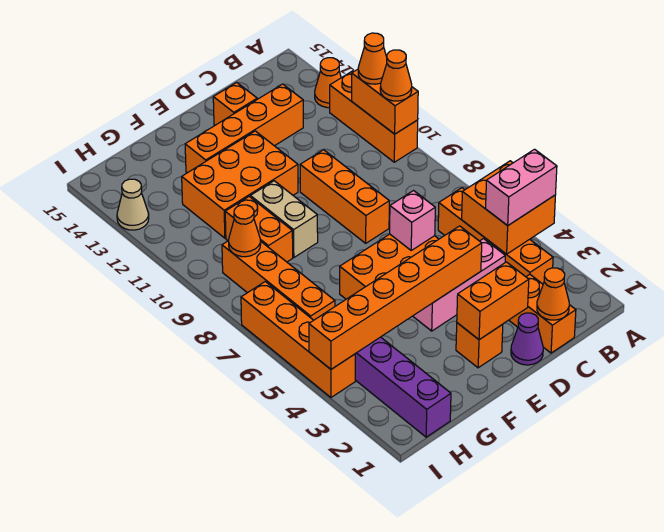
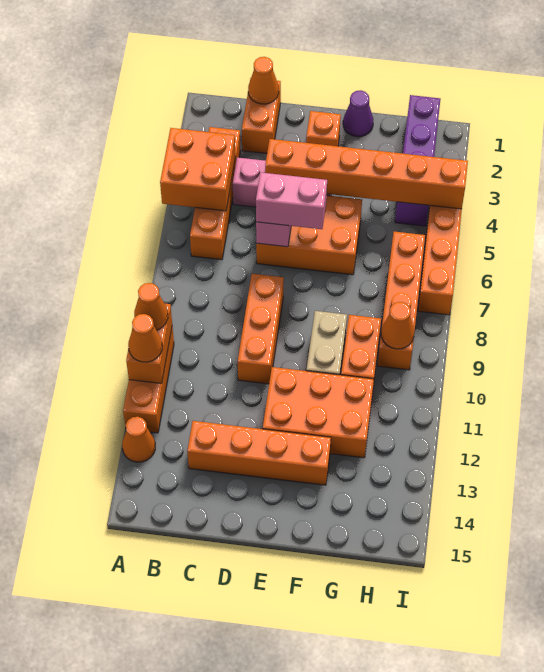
pink brick A4:B4 level 3 -> pink brick D6:E6 level 3
purple cone D1 level 1 -> purple cone F1 level 1
orange brick D2:E2 level 2 -> none
orange brick D14 level 1 -> none
tan cone I13 level 1 -> none

